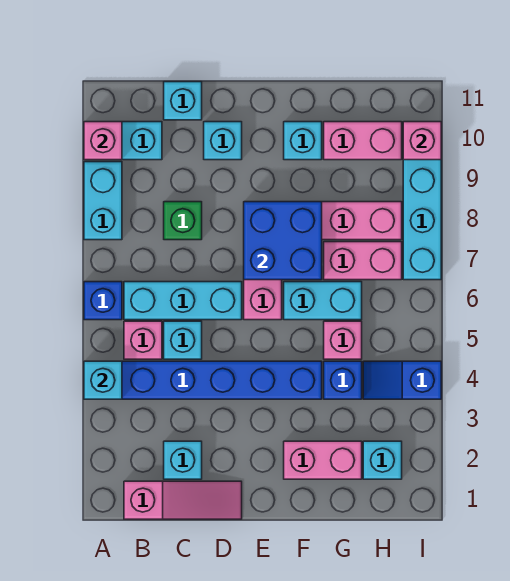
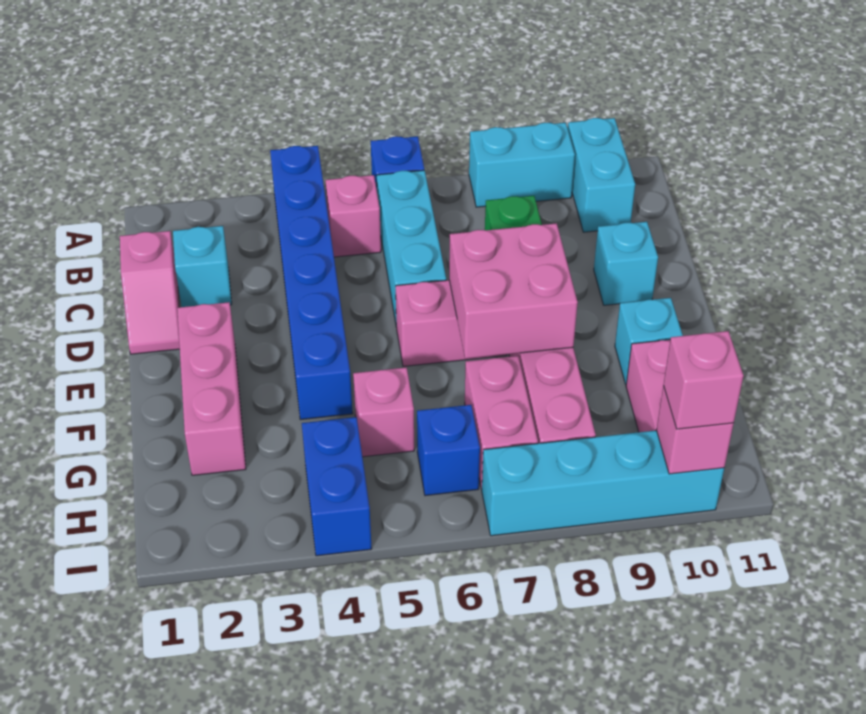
cyan brick A4 level 2 -> none
pink brick A10 level 2 -> pink brick I10 level 3
pink slope B1:D1 level 1 top B -> pink slope C1:D1 level 1 top C
cyan brick C5 level 1 -> none
cyan brick C11 level 1 -> none
blue brick E7:F8 level 2 -> pink brick E7:F8 level 2
pink brick F2:G2 level 1 -> pink brick E2:G2 level 1
cyan brick F6:G6 level 1 -> none
blue brick G4 level 1 -> blue brick H6 level 1
cyan brick H2 level 1 -> none
blue slope H4:I4 level 1 top I -> blue brick H4:I4 level 1

